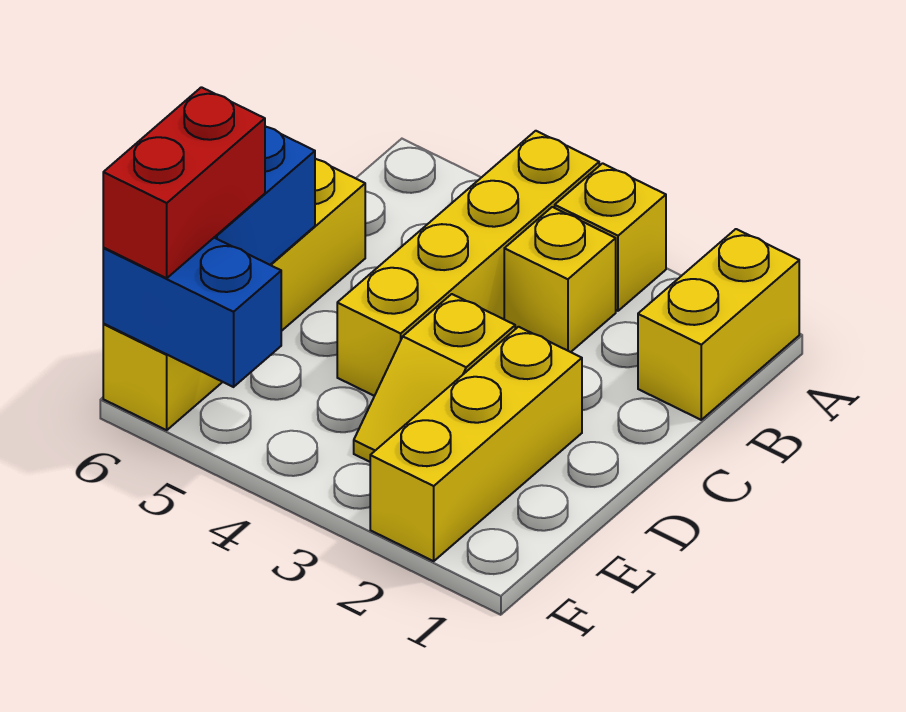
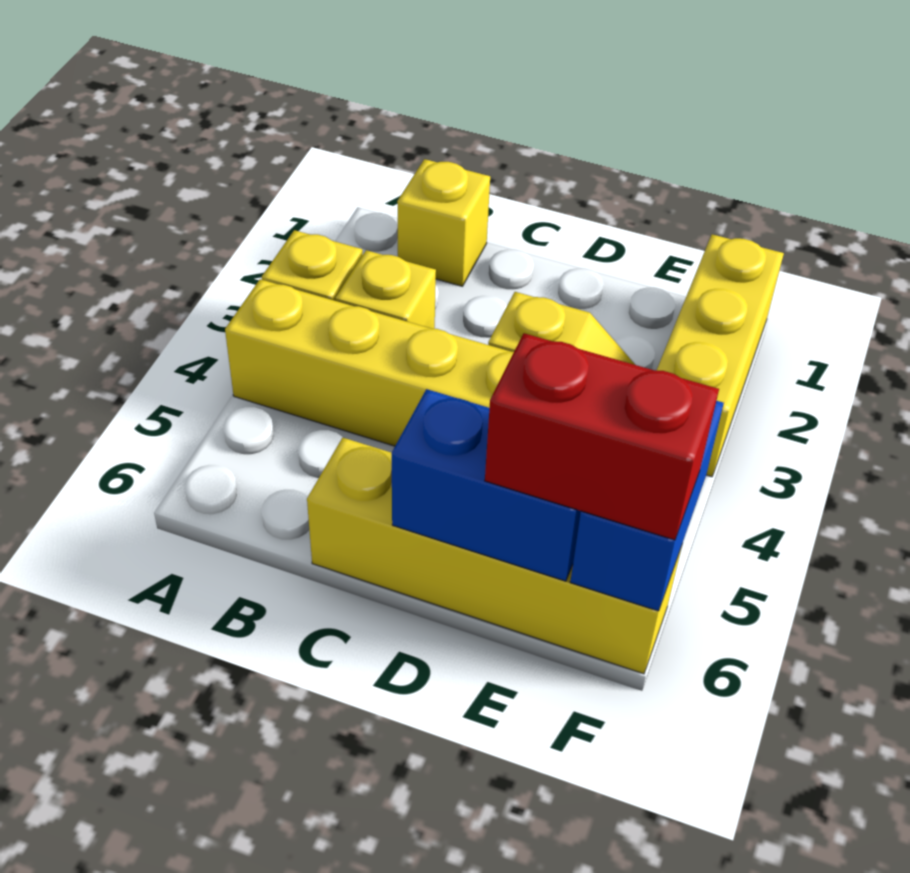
yellow brick A1:B1 level 1 -> yellow brick B1 level 1
yellow brick D2:F2 level 1 -> yellow brick F1:F3 level 1

